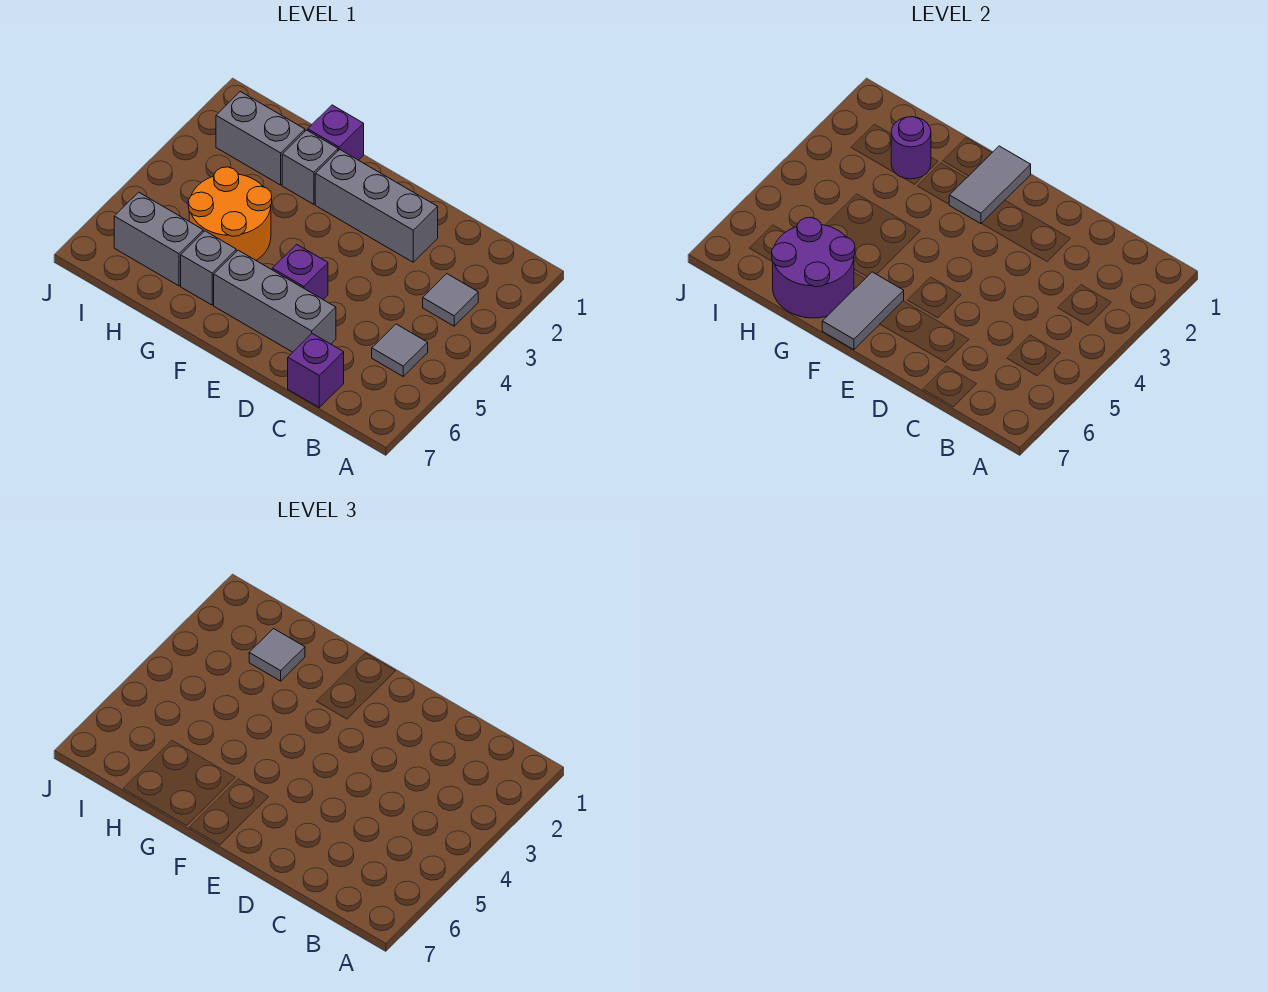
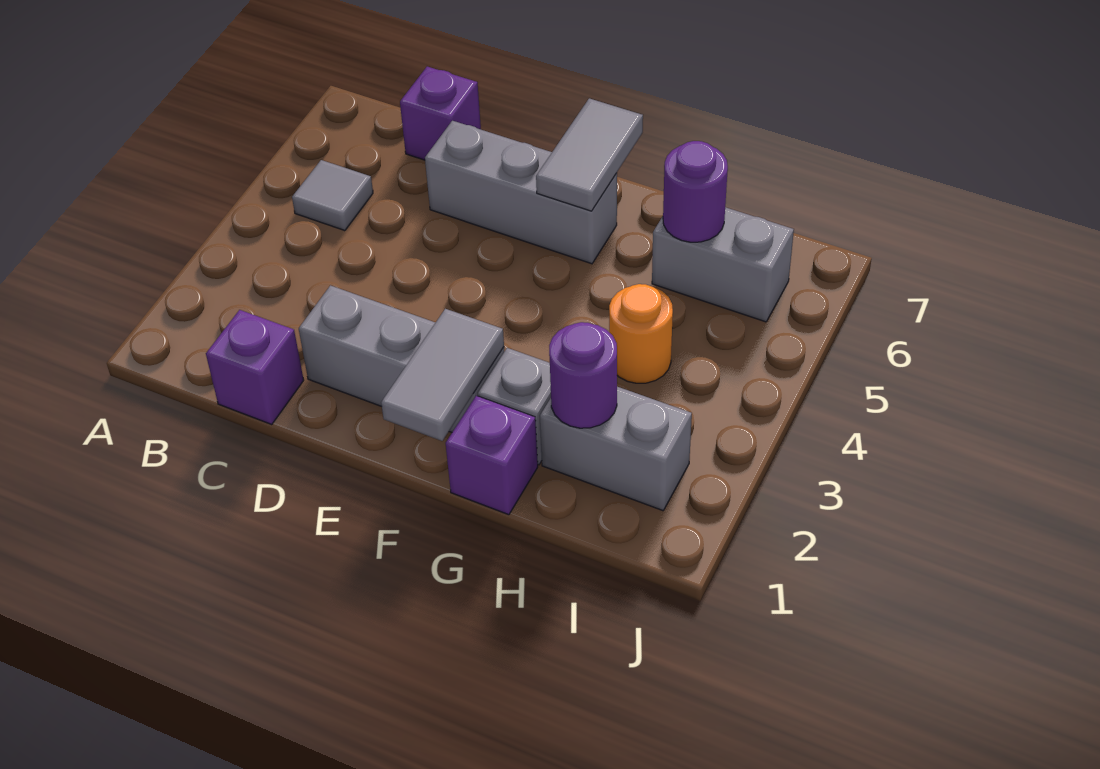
grey tile B3 level 1 -> none
purple brick E5 level 1 -> purple brick C1 level 1
orange round brick G4:H5 level 1 -> orange round brick H4 level 1
grey brick G6 level 1 -> none
purple round brick G6:H7 level 2 -> purple round brick H6 level 2
grey tile H2 level 3 -> none

